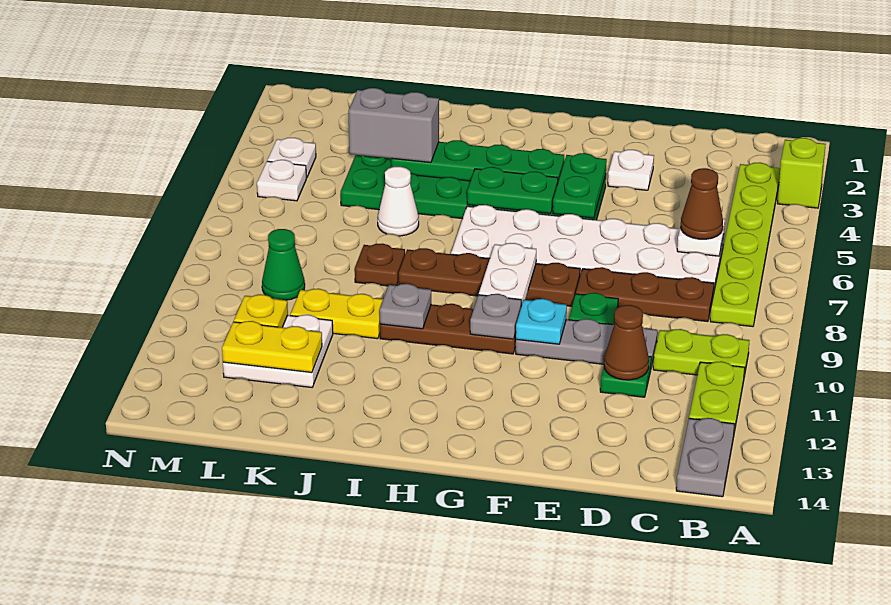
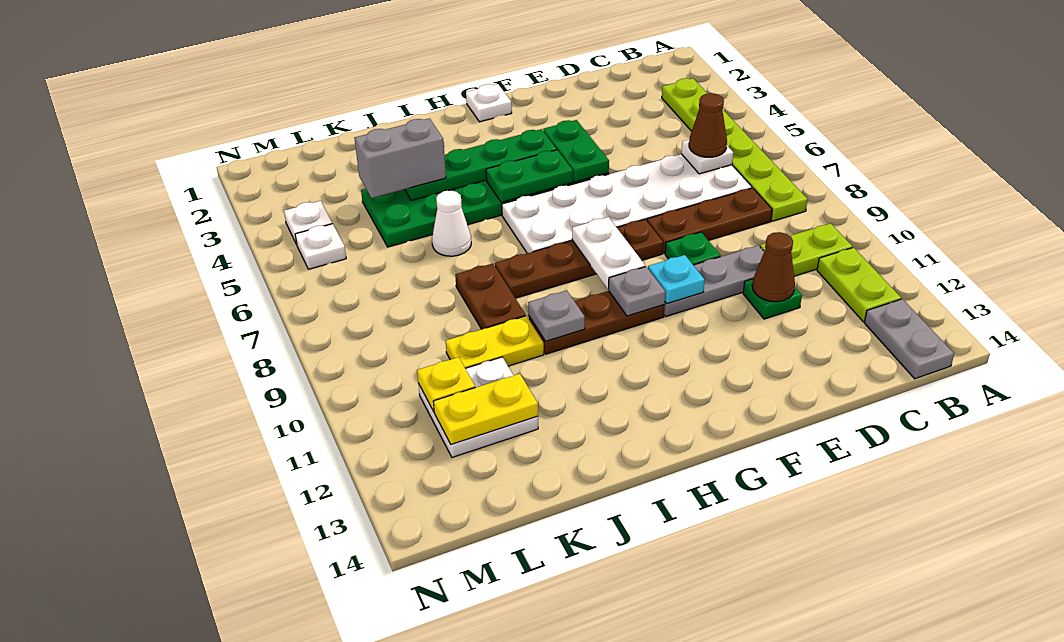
lime brick A3 level 1 -> none
white plate E3 level 1 -> white plate G1 level 1
brown plate J8 level 1 -> brown plate J8:J9 level 1
green cone L9 level 1 -> none

